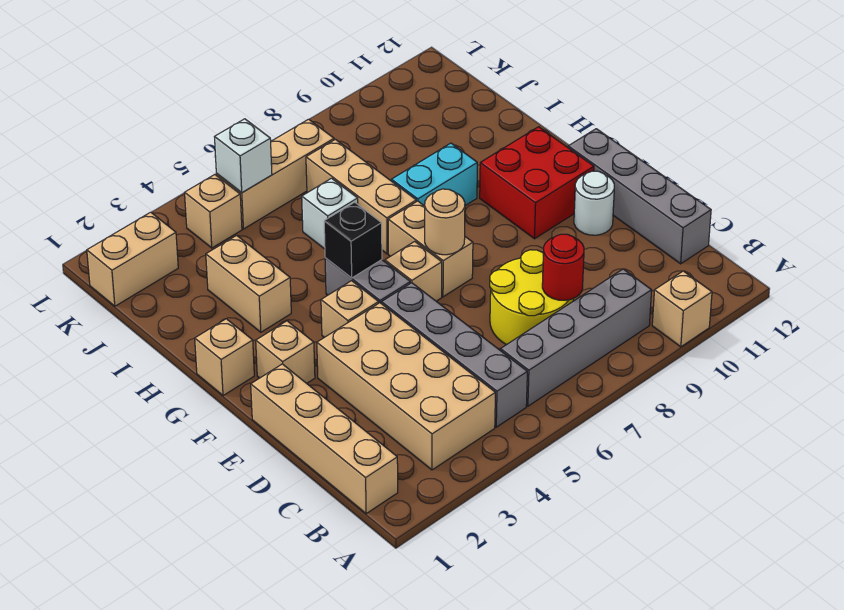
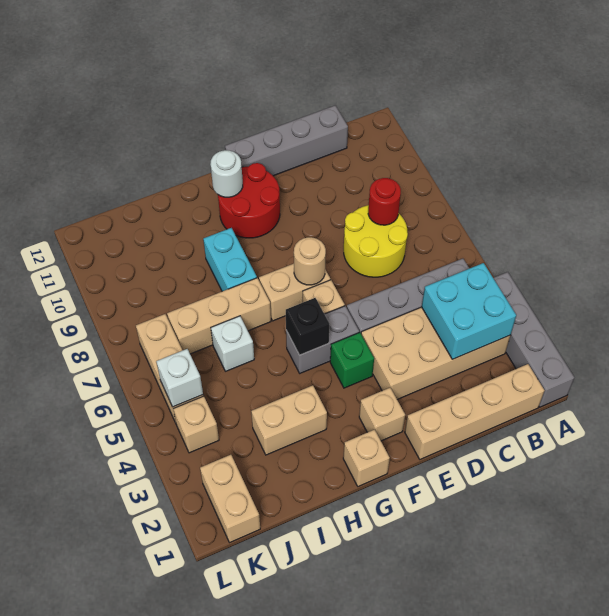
tan brick A10 level 1 -> none
none -> cyan brick B3:C4 level 2
grey brick B6:B9 level 1 -> grey brick A1:A4 level 1
white round brick E11 level 1 -> white round brick G11 level 2
tan brick F4 level 1 -> green brick F4 level 1
red brick F10:G11 level 1 -> red round brick F10:G11 level 1

